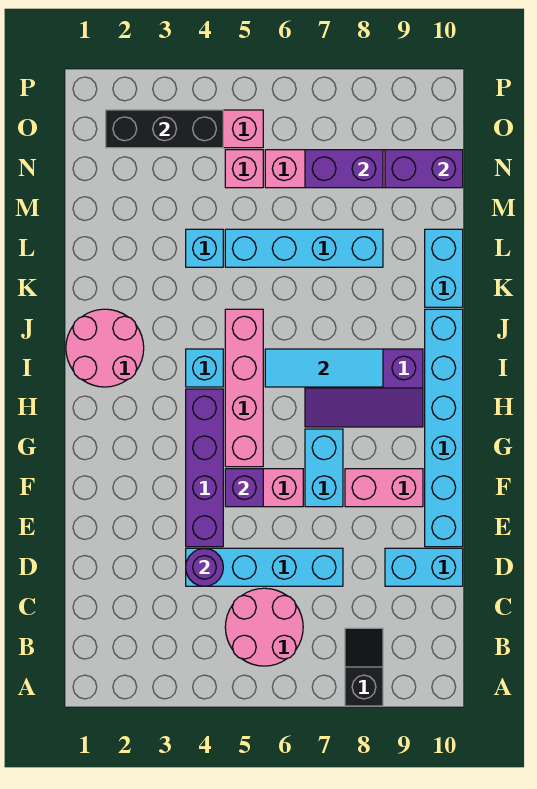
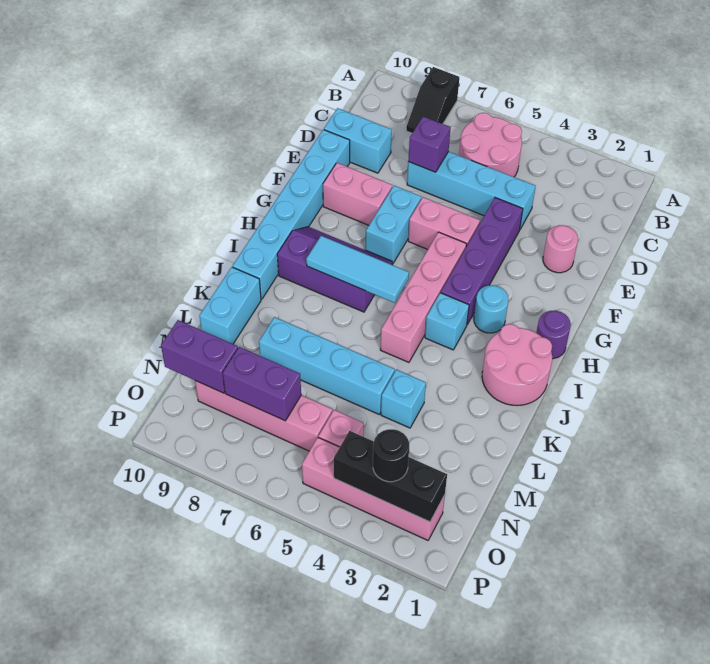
purple round brick D4 level 2 -> purple round brick H1 level 1
none -> pink round brick E2 level 1
purple brick F5 level 2 -> purple brick D7 level 2
none -> cyan round brick H3 level 1
none -> black round brick O3 level 3

